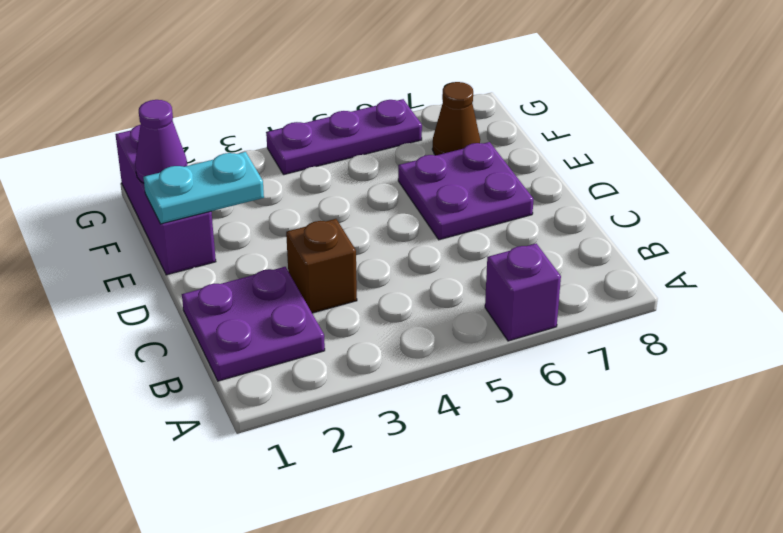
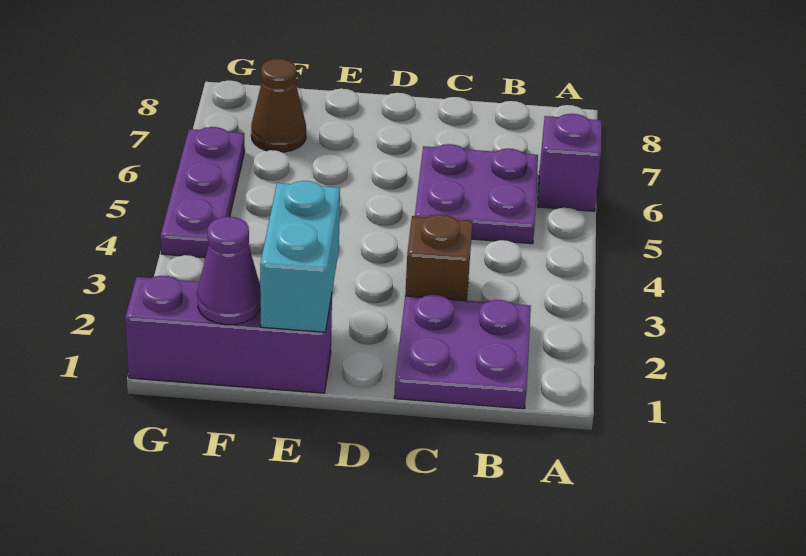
purple plate D6:E7 level 1 -> purple plate B5:C6 level 1
cyan plate E1:E2 level 2 -> cyan brick E1:E2 level 2

